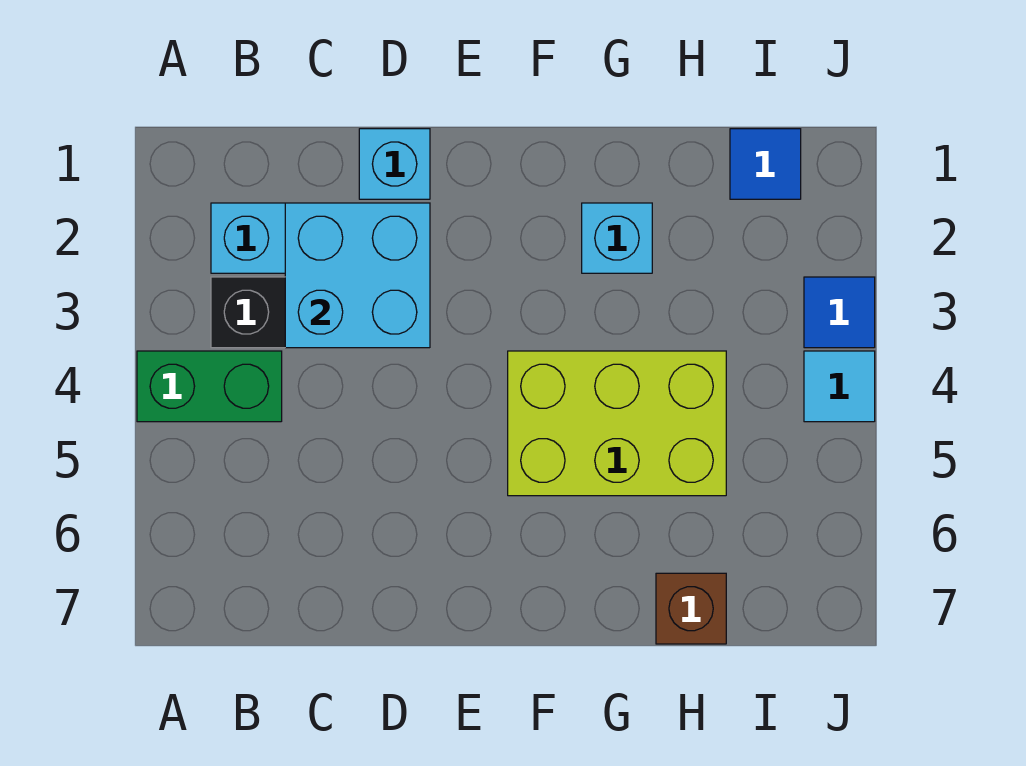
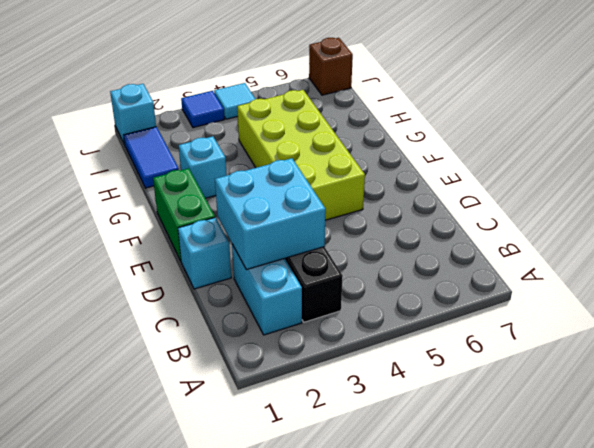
green brick A4:B4 level 1 -> green brick E1:F1 level 1
lime brick F4:H5 level 1 -> lime brick E4:H5 level 1
brown brick H7 level 1 -> brown brick J7 level 1
blue tile I1 level 1 -> blue tile H1:I1 level 1
none -> cyan brick J1 level 1

